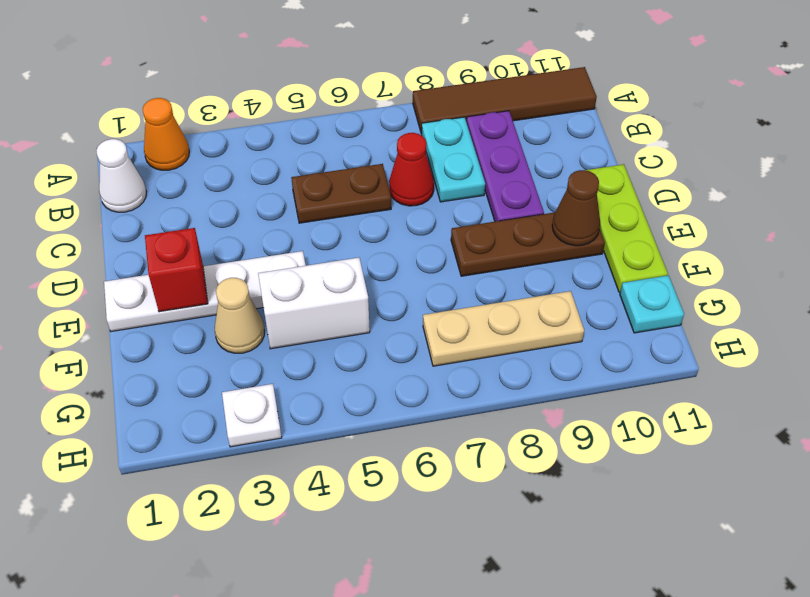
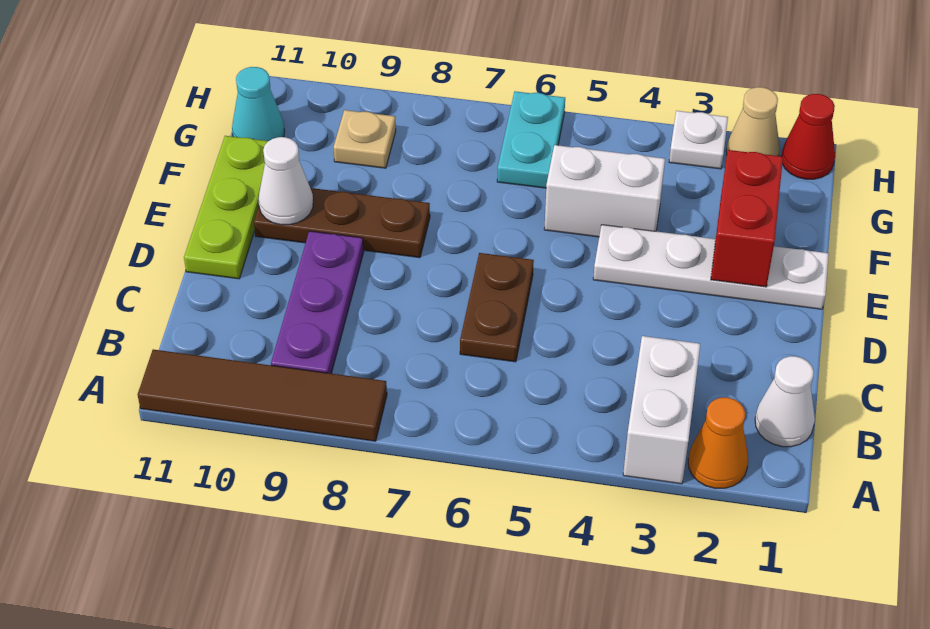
none -> white brick A3:B3 level 1
cyan plate B8:C8 level 1 -> cyan plate G6:H6 level 1
brown plate C5:C6 level 1 -> brown plate C6:D6 level 1
red cone C7 level 1 -> red cone H1 level 1
red brick E2 level 2 -> red brick E2:F2 level 2
brown cone E10 level 2 -> white cone E10 level 2
tan cone F3 level 1 -> tan cone H2 level 1
tan plate G7:G9 level 1 -> tan plate G9 level 1
cyan plate G11 level 1 -> cyan cone G11 level 1

